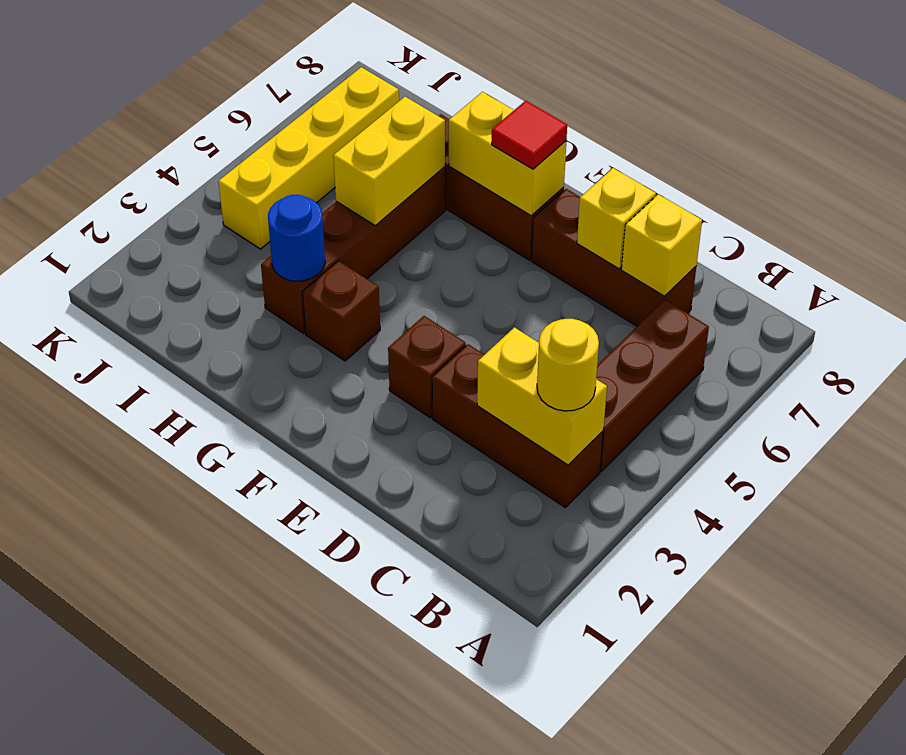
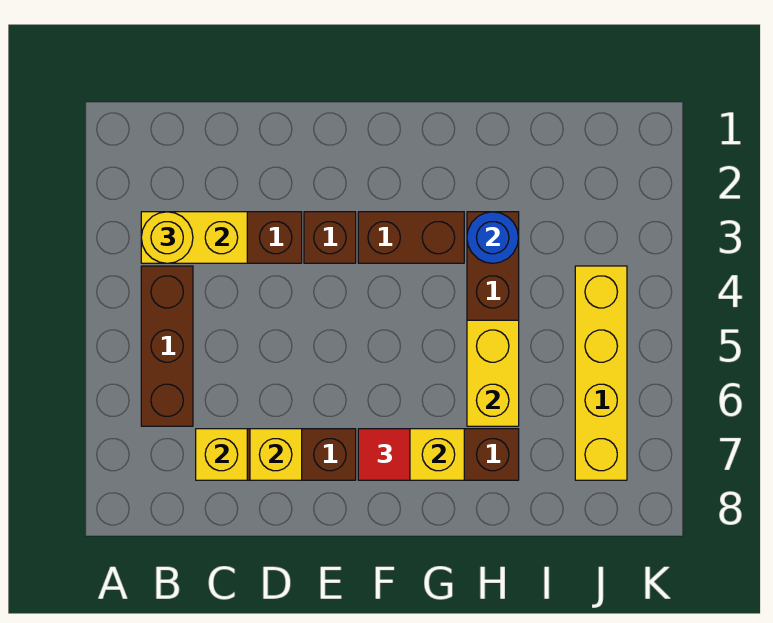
brown brick G3 level 1 -> brown brick F3:G3 level 1

